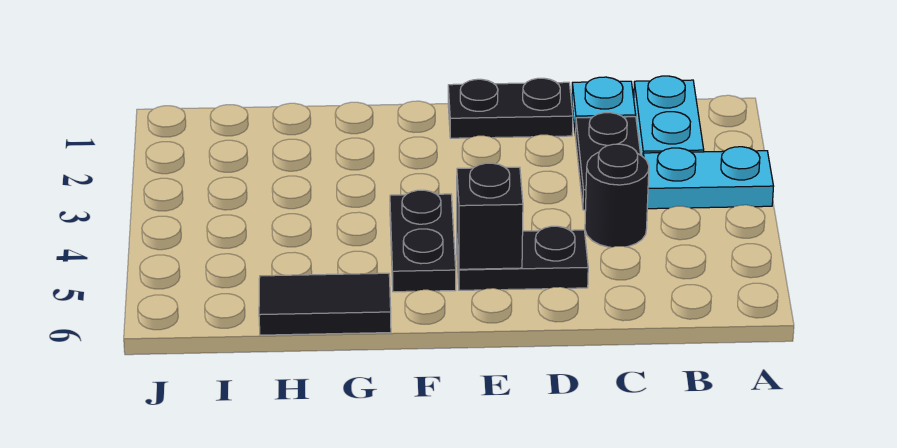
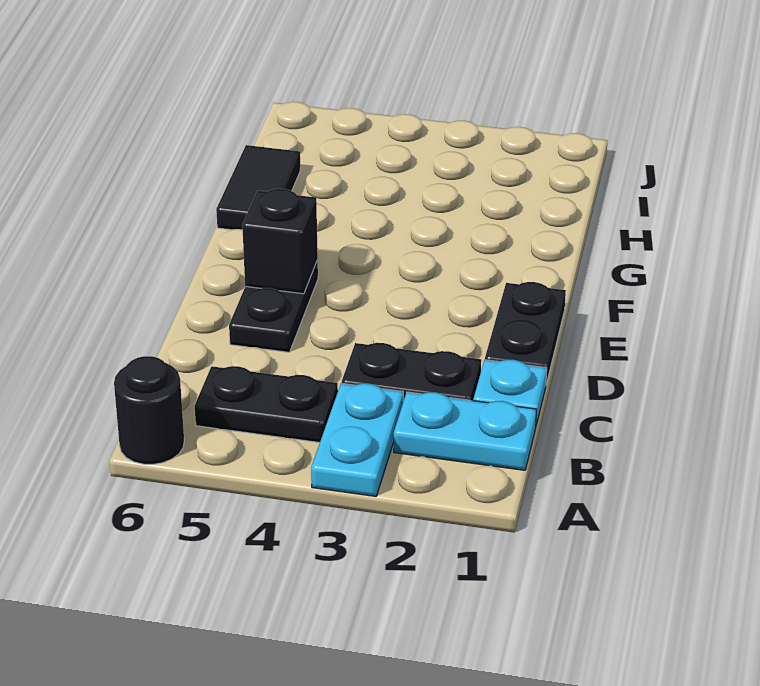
black round brick C4 level 1 -> black round brick A6 level 1
black plate F4:F5 level 1 -> black plate B4:B5 level 1

